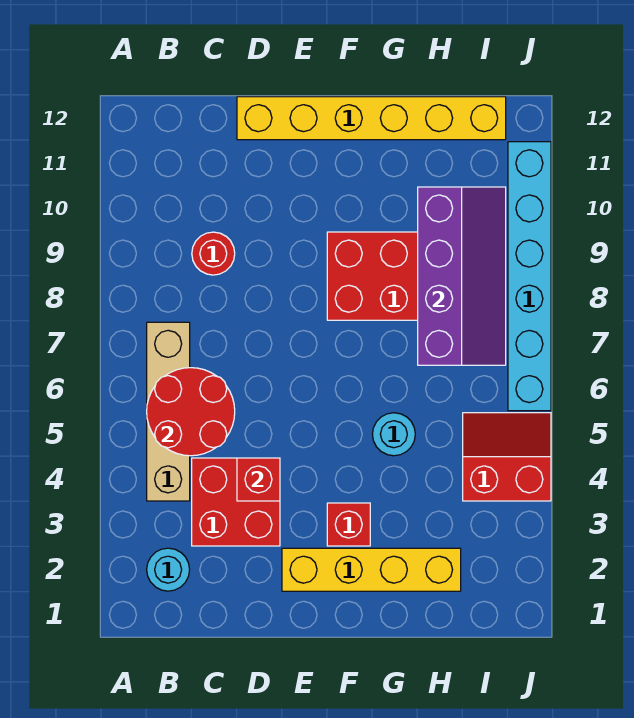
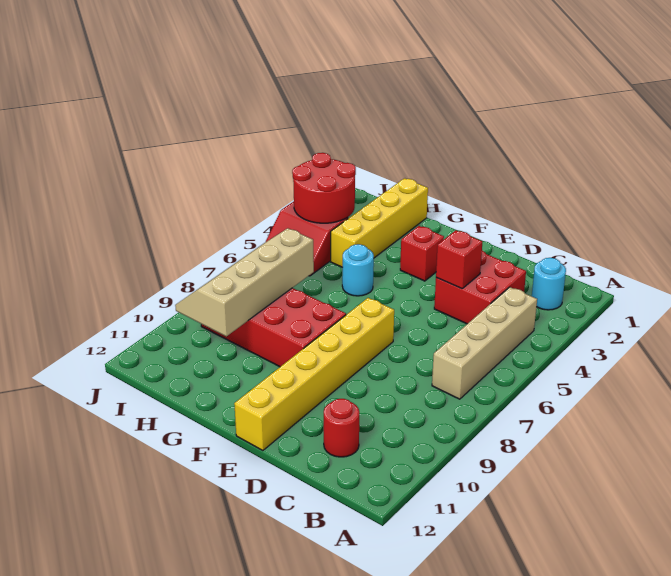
red round brick B5:C6 level 2 -> red round brick I3:J4 level 2
red round brick C9 level 1 -> red round brick C11 level 1
yellow brick D12:I12 level 1 -> yellow brick E7:E12 level 1
yellow brick E2:H2 level 1 -> yellow brick H1:H4 level 1
purple slope H7:I10 level 2 top H -> tan slope H7:I10 level 2 top H
cyan brick J6:J11 level 1 -> none

